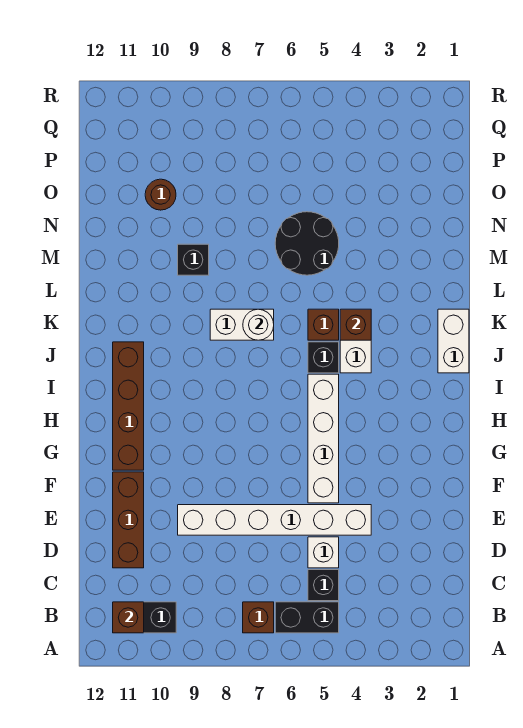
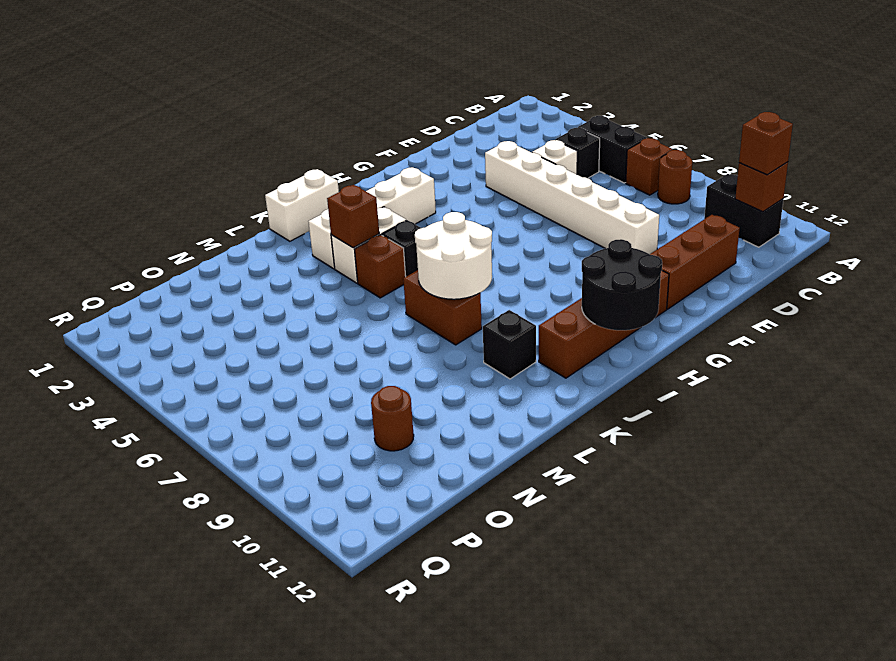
none -> brown round brick B8 level 1
none -> brown brick B11 level 3
white brick F5:I5 level 1 -> white brick H3:K3 level 1
white brick K7:K8 level 1 -> brown brick K7:K8 level 1
white round brick K7 level 2 -> white round brick J7:K8 level 2
black round brick M5:N6 level 1 -> black round brick H11:I12 level 2
black brick M9 level 1 -> black brick K10 level 1

